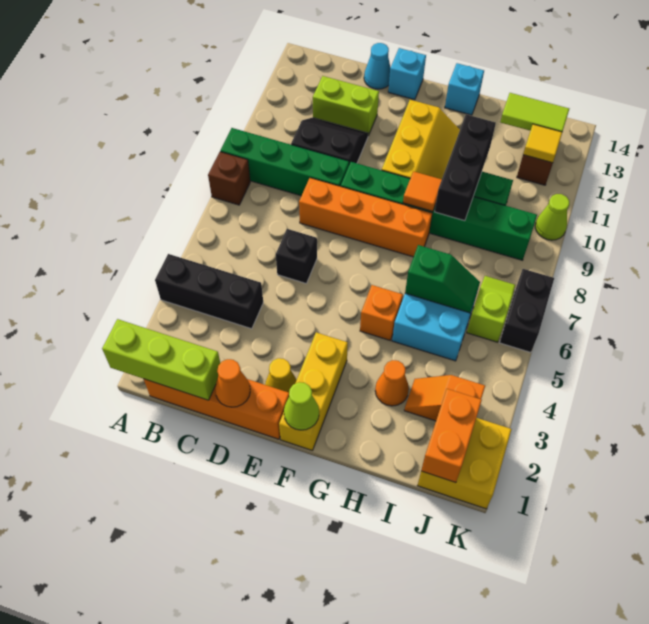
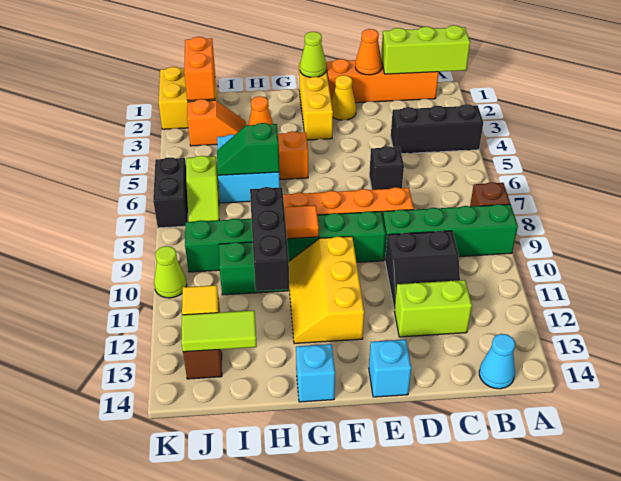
cyan cone D14 level 1 -> cyan cone B14 level 1

